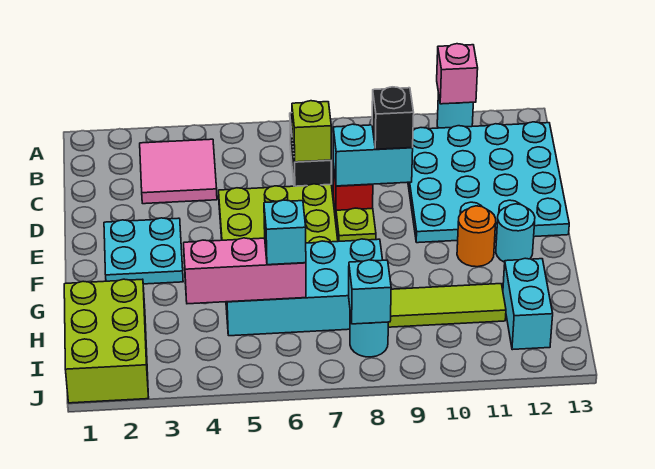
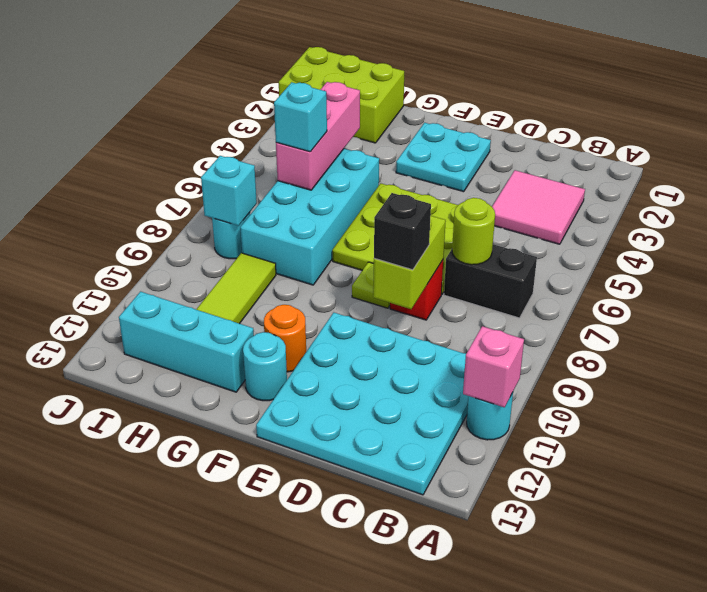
lime brick C7 level 2 -> lime round brick C7 level 2
cyan brick D8:D9 level 2 -> lime brick D8:D9 level 2
cyan brick H12:I12 level 1 -> cyan brick G12:I12 level 1

